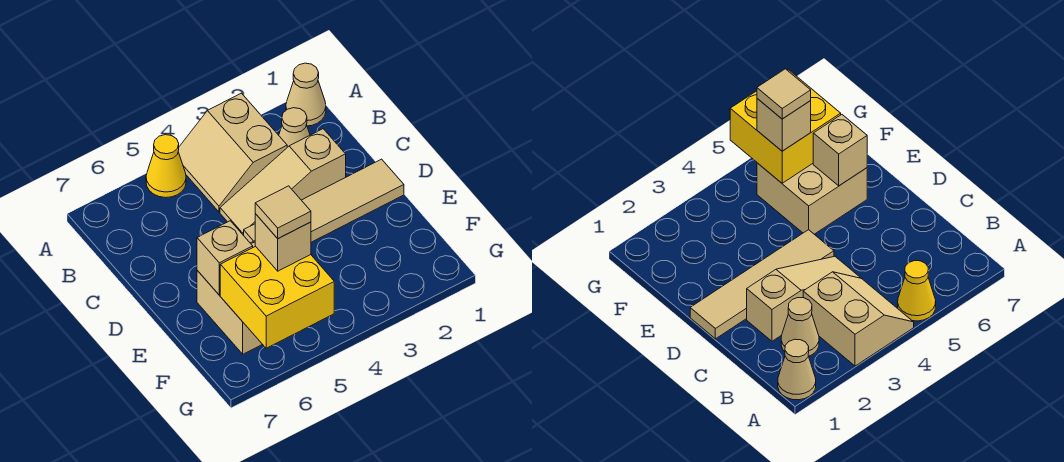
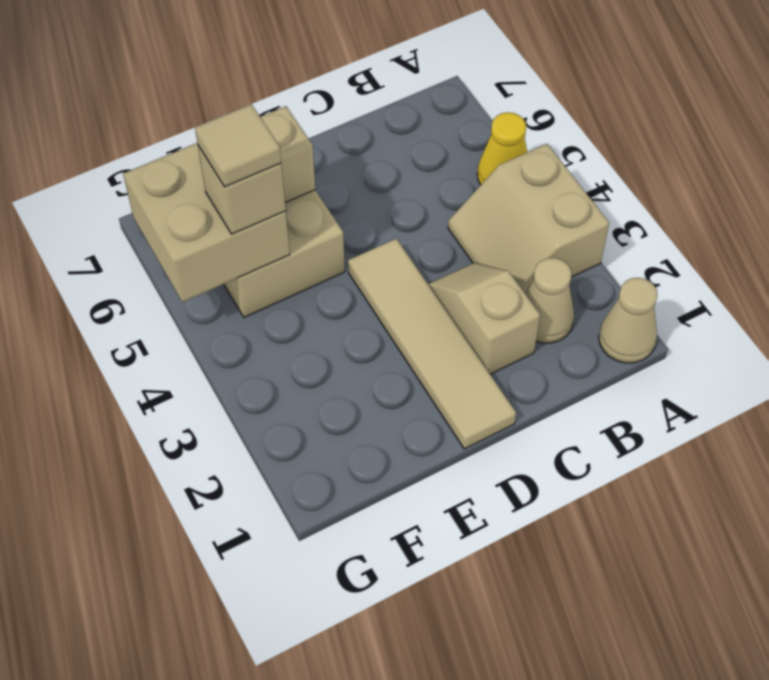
tan slope A3:B4 level 1 top 3 -> tan slope A3:B4 level 1 top A
tan slope C2:C4 level 1 top 2 -> tan slope C2:C3 level 1 top 2
yellow brick F5:G6 level 2 -> tan brick F5:G6 level 2

